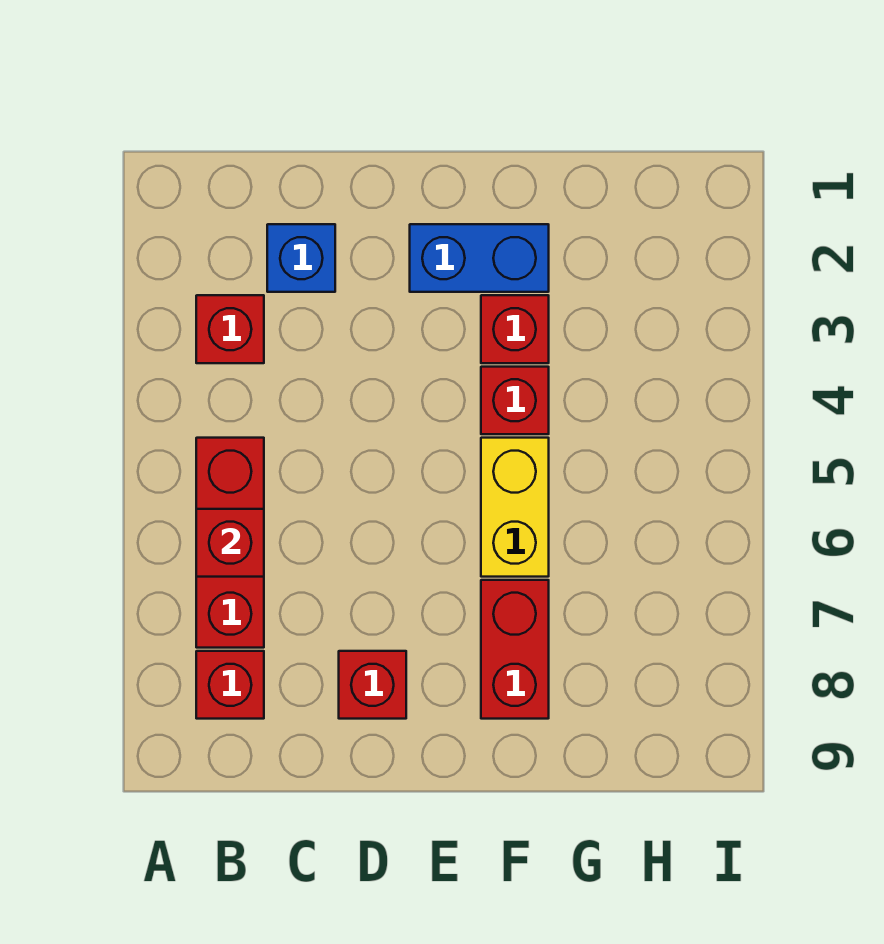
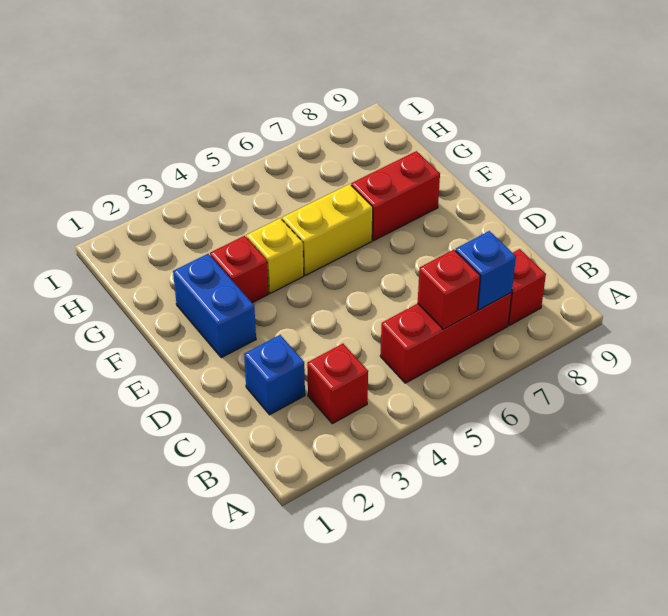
none -> blue brick B7 level 2
red brick D8 level 1 -> none
red brick F4 level 1 -> yellow brick F4 level 1

